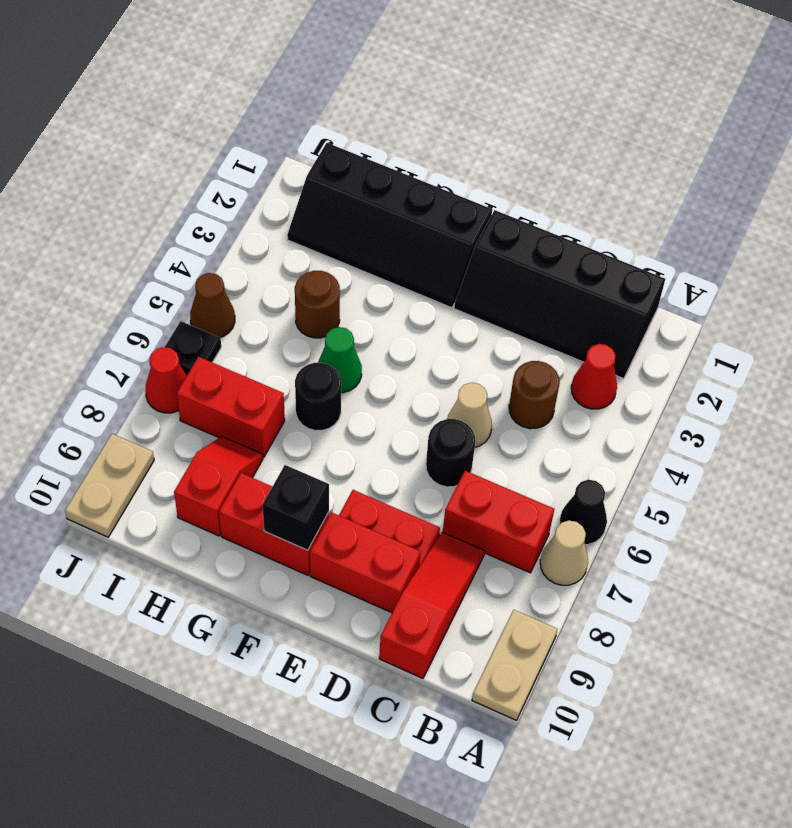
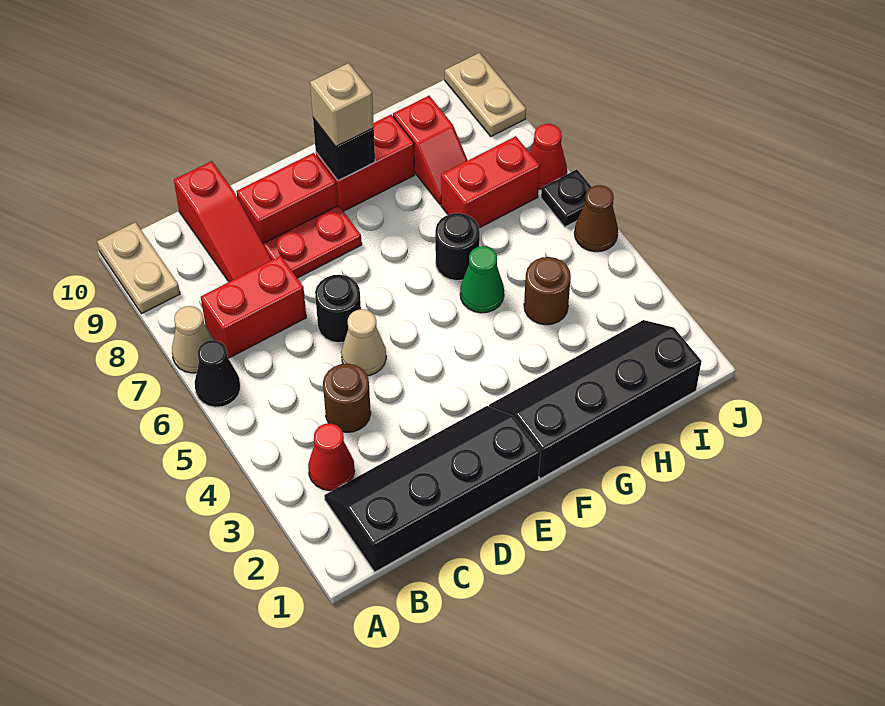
none -> tan brick F9 level 3

